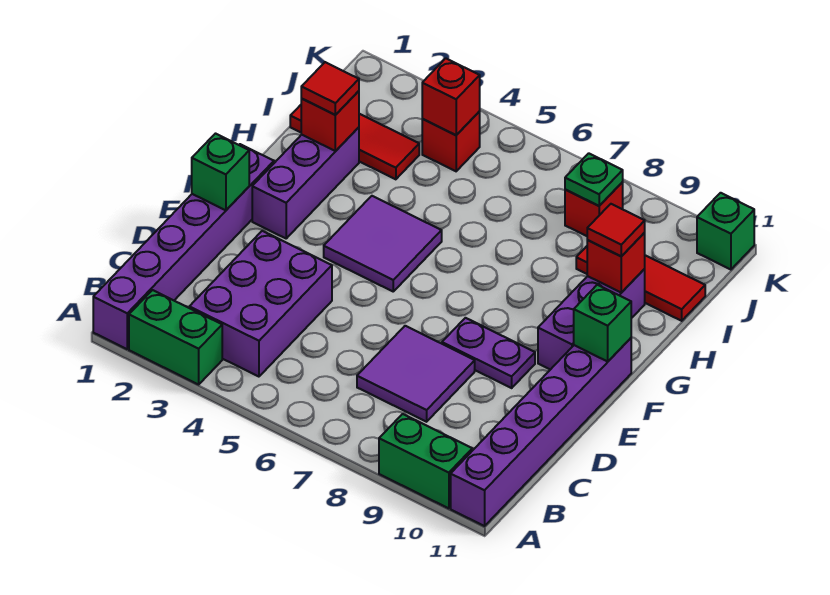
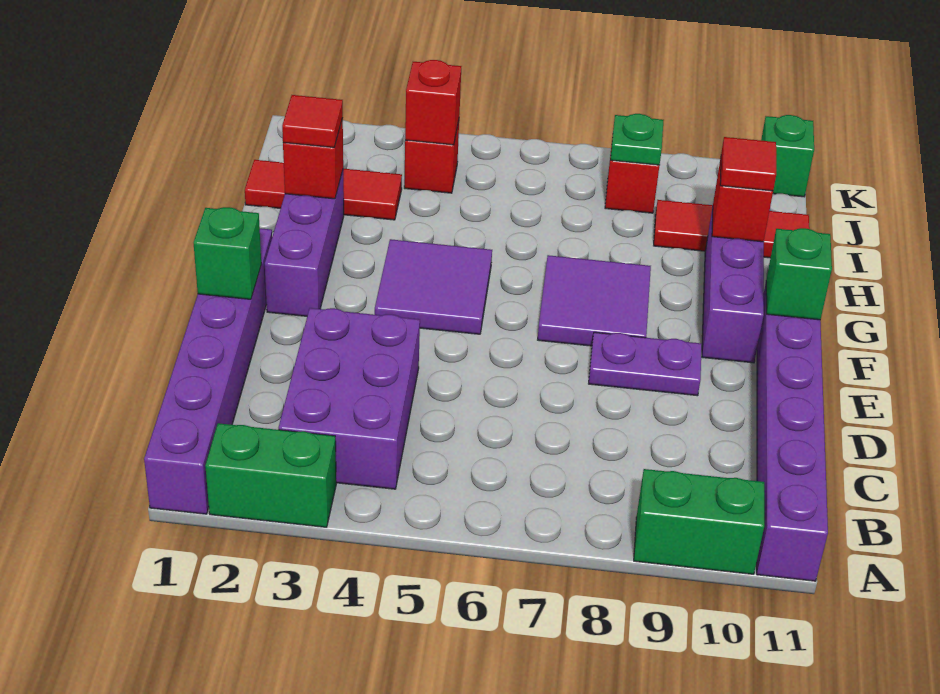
purple tile C7:D8 level 1 -> purple tile F7:G8 level 1

